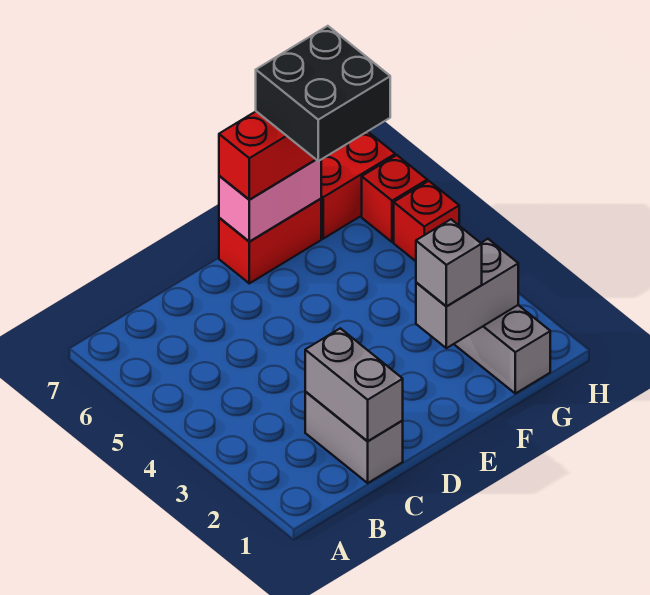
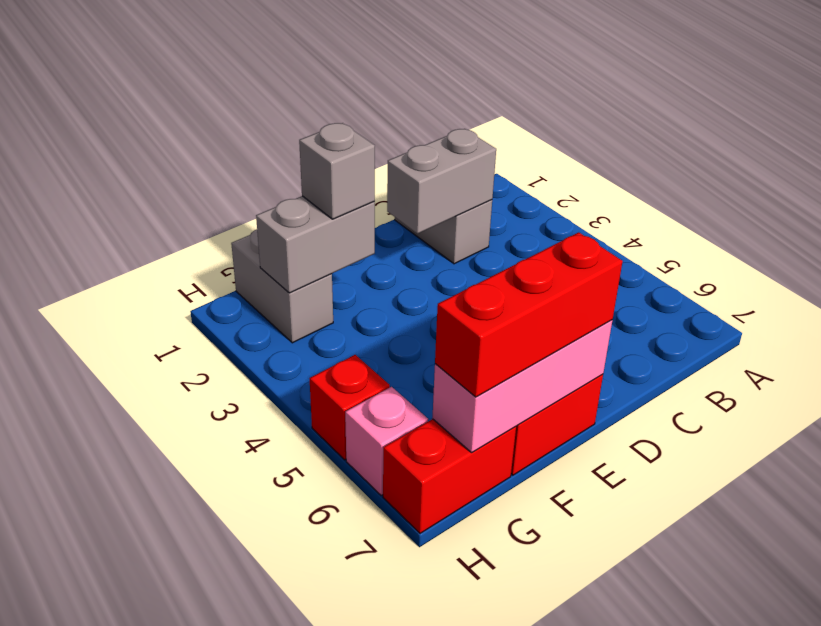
grey brick C1:C2 level 2 -> grey brick C2:D2 level 2
pink brick E7:F7 level 2 -> pink brick E7:G7 level 2
black brick F6:G7 level 4 -> none
red brick H6 level 1 -> pink brick H6 level 1

